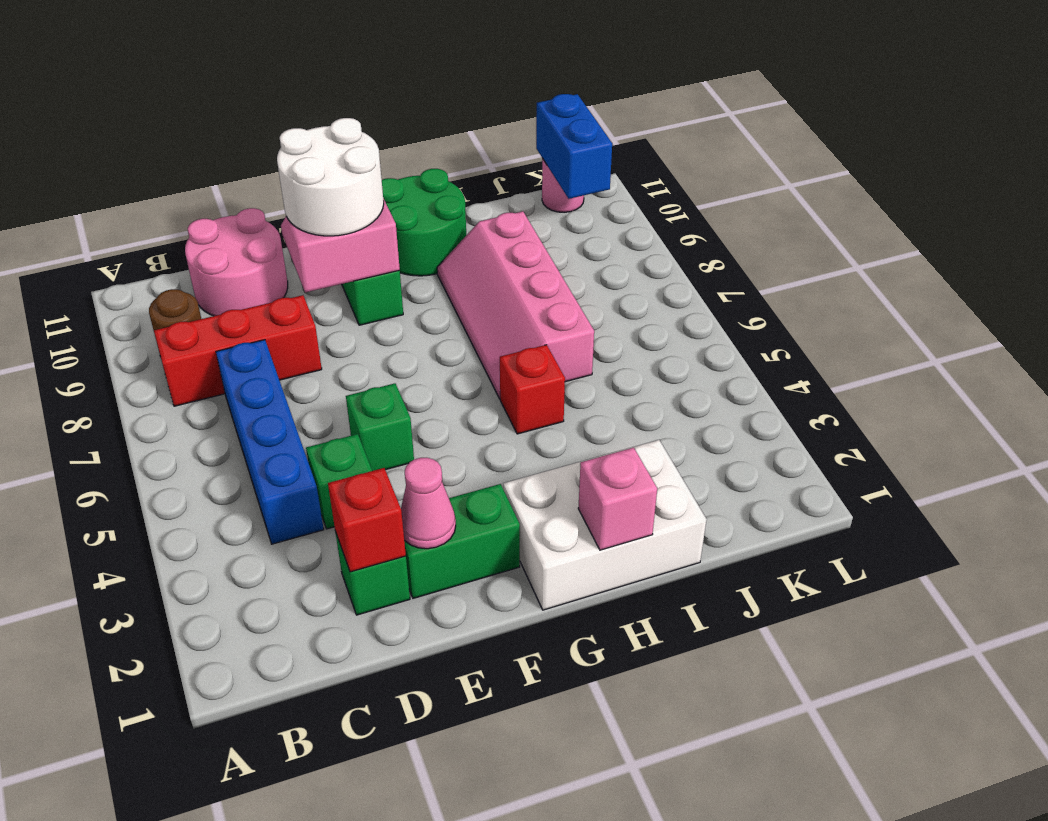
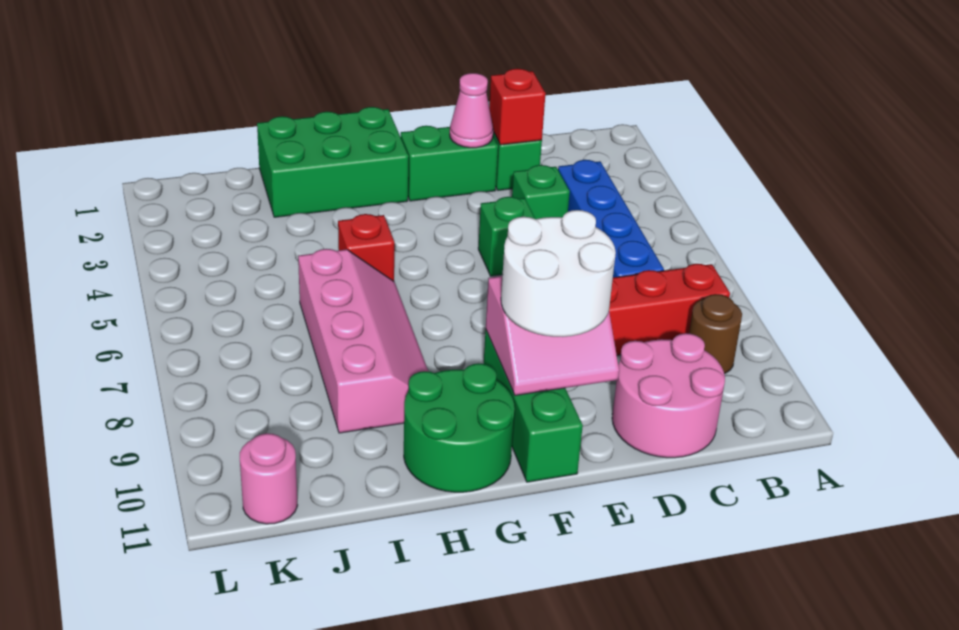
white brick G1:I2 level 1 -> green brick G1:I2 level 1
pink brick H1 level 2 -> none
blue brick K10:K11 level 2 -> none

